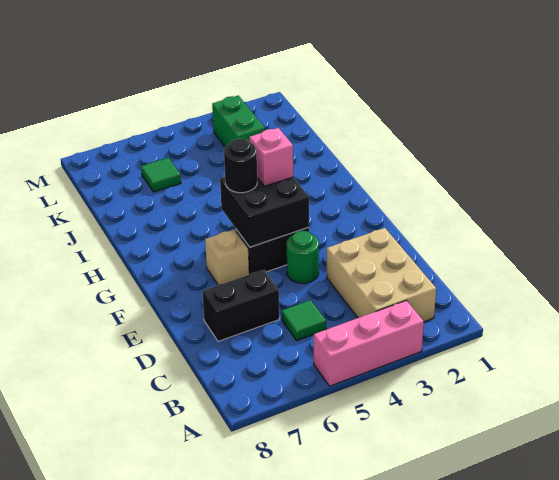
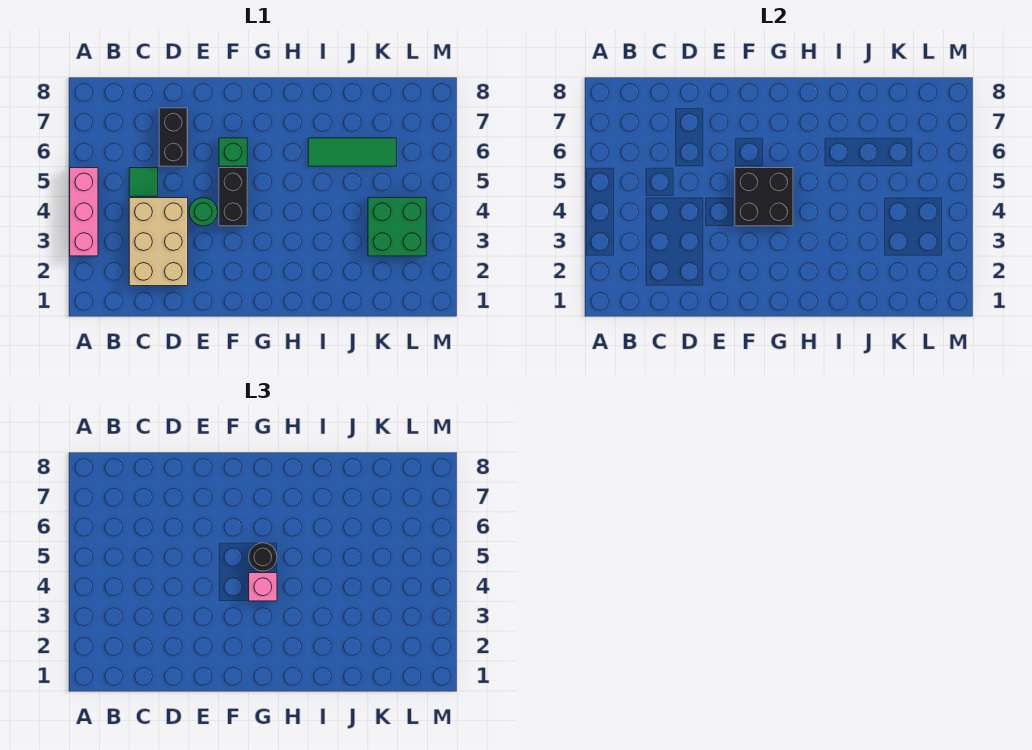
tan brick B2:D3 level 1 -> tan brick C2:D4 level 1
tan brick F6 level 1 -> green brick F6 level 1
green brick K3:L3 level 1 -> green brick K3:L4 level 1
green tile K6 level 1 -> green tile I6:K6 level 1

